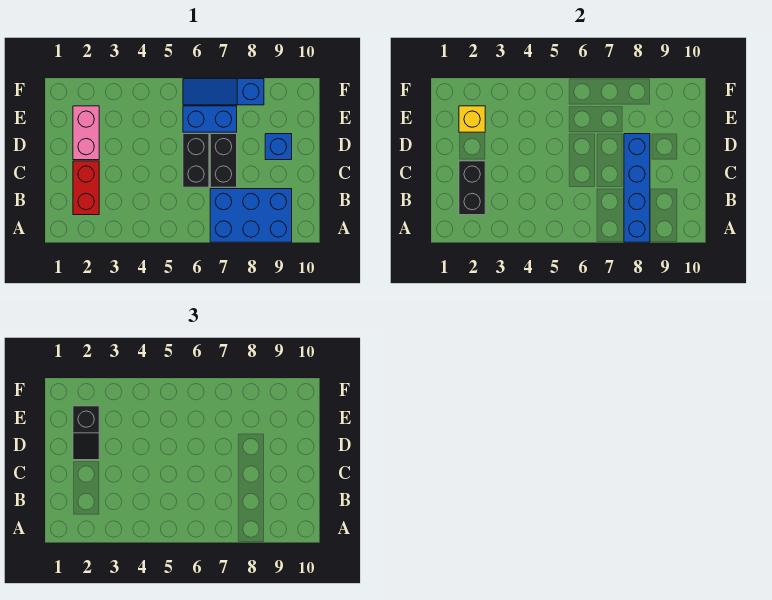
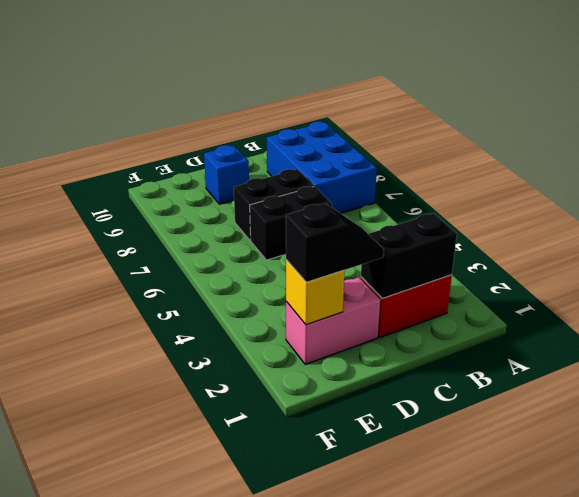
blue brick A8:D8 level 2 -> none
blue brick E6:E7 level 1 -> none
blue slope F6:F8 level 1 top 8 -> none

